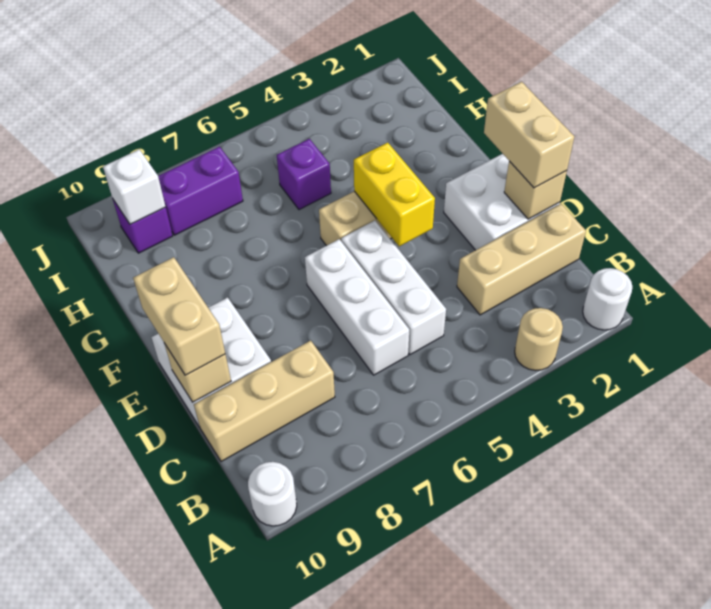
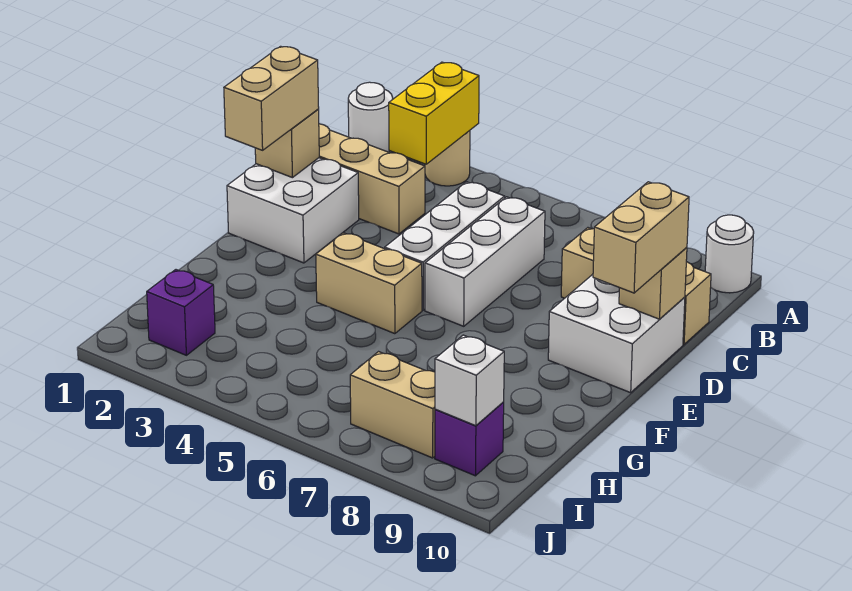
yellow brick E4:F4 level 2 -> yellow brick A3:B3 level 2
purple brick H5 level 1 -> purple brick I2 level 1
purple brick I7:I8 level 1 -> tan brick I7:I8 level 1

